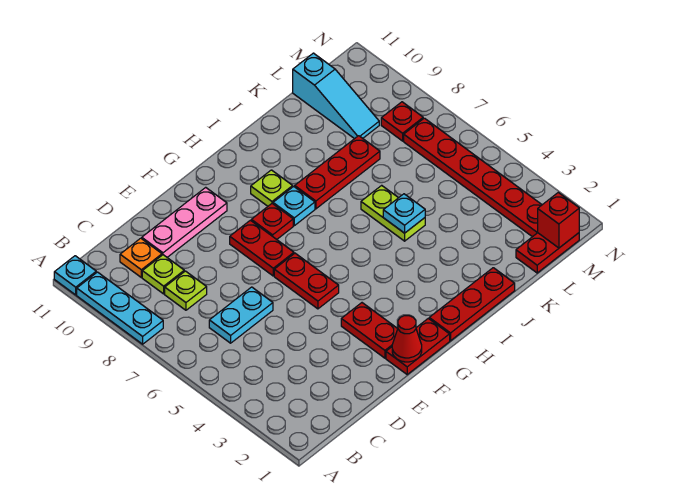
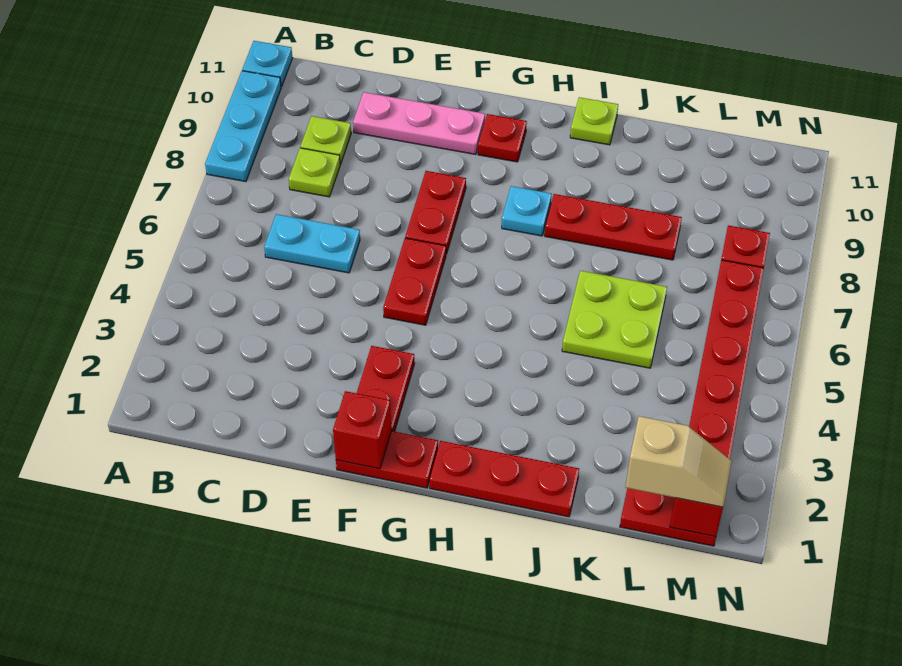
orange plate C10 level 1 -> none
red cone F1 level 2 -> red brick F1 level 2
red plate G8 level 1 -> red plate G10 level 1
lime plate H9 level 1 -> lime plate I11 level 1
lime plate J5:J6 level 1 -> lime plate J5:K6 level 1
cyan plate J5 level 2 -> none
none -> tan slope L1:M1 level 3 top L
cyan slope L9:L11 level 1 top 11 -> none

